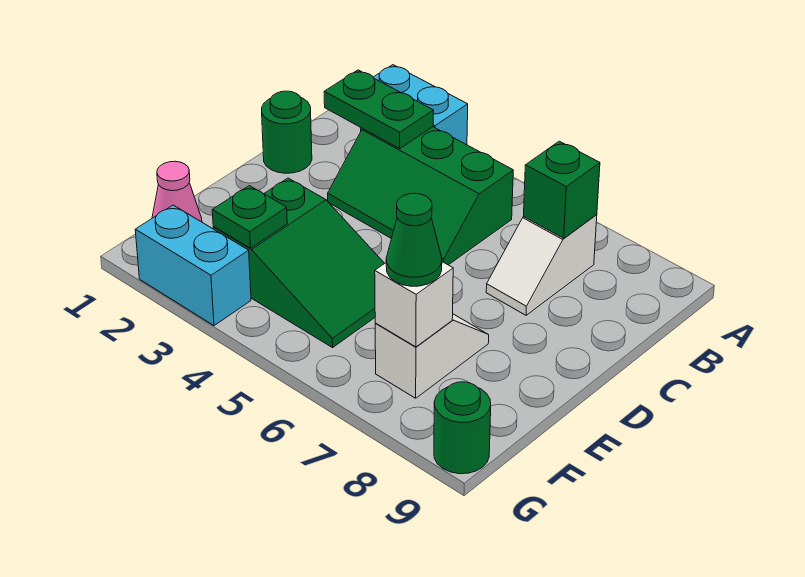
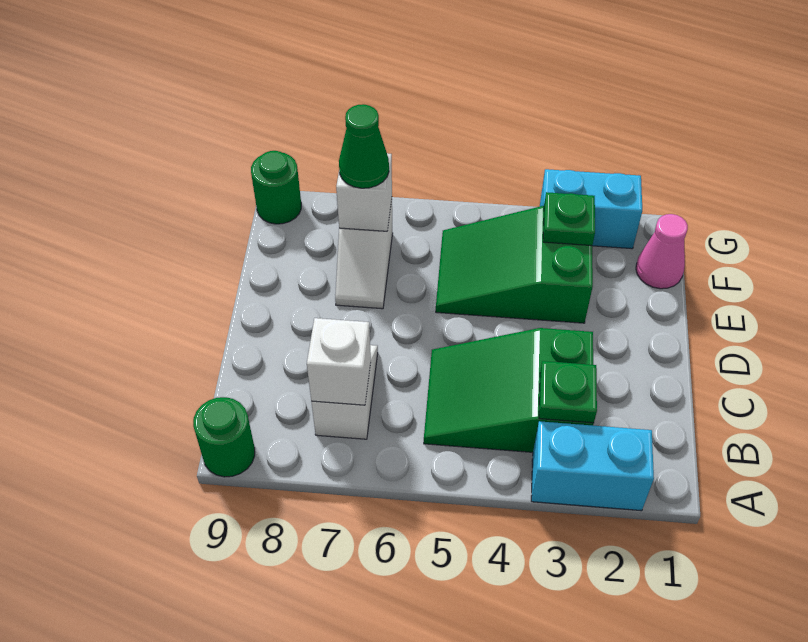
green plate B2:B3 level 2 -> green plate B3 level 2
green slope B3:C5 level 1 top B -> green slope B3:C5 level 1 top 3
green brick B7 level 2 -> white brick B7 level 2
green round brick C1 level 1 -> green round brick A9 level 1

